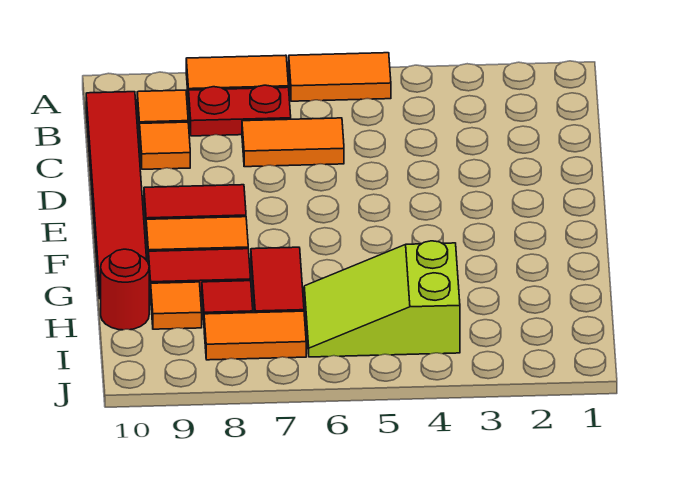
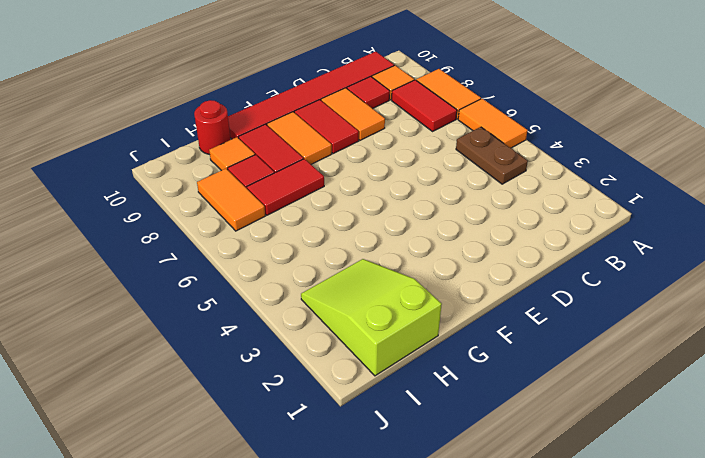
none -> brown plate B4:B5 level 1
red plate B7:B8 level 1 -> red tile B7:B8 level 1
orange tile C6:C7 level 1 -> orange tile D8:D9 level 1
orange tile C9 level 1 -> red tile C9 level 1
lime slope H4:I6 level 1 top 4 -> lime slope H1:I3 level 1 top 1

